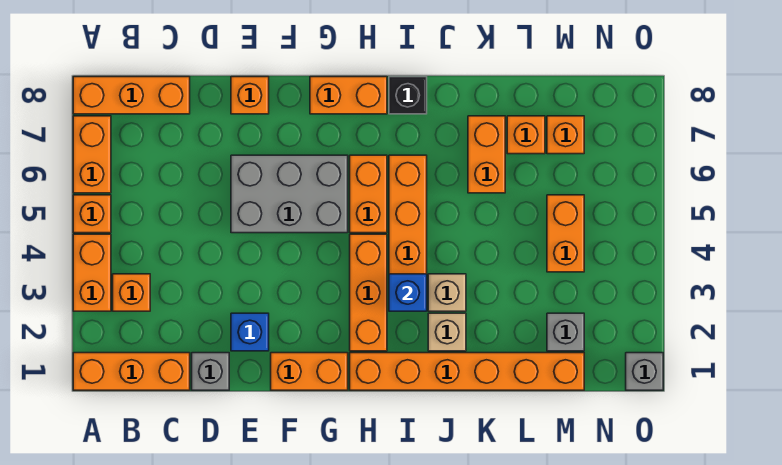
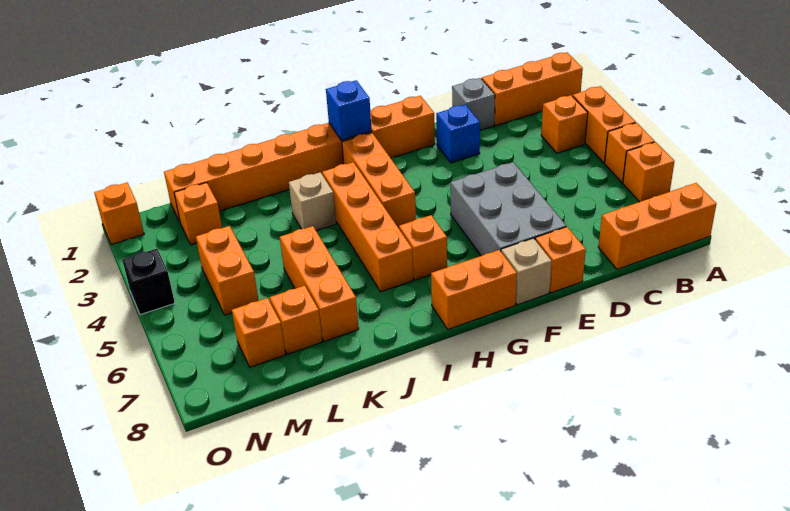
orange brick A6:A7 level 1 -> orange brick A6 level 1
grey brick E5:G6 level 1 -> grey brick E5:F7 level 1
orange brick H5:H6 level 1 -> orange brick H6 level 1
blue brick I3 level 2 -> blue brick H1 level 2
black brick I8 level 1 -> black brick O4 level 1
tan brick J2 level 1 -> tan brick F8 level 1
orange brick K6:K7 level 1 -> orange brick K5:K7 level 1
grey brick M2 level 1 -> orange brick M2 level 1
grey brick O1 level 1 -> orange brick O1 level 1

